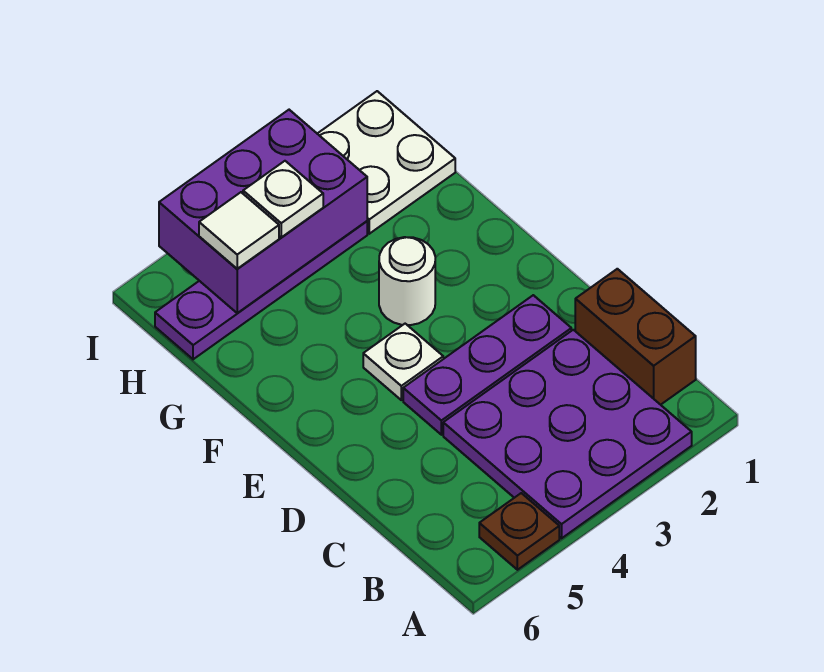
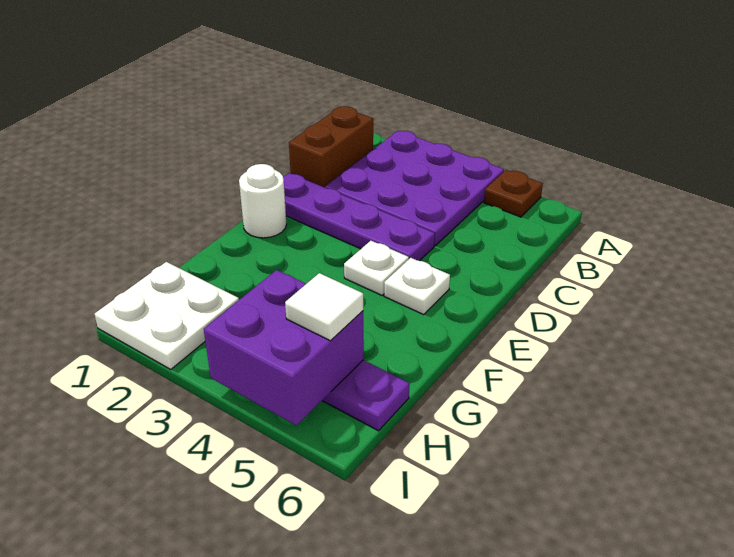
purple plate D2:D4 level 1 -> purple plate D1:D4 level 1
white round brick F3 level 1 -> white round brick E1 level 1
purple brick H3:I5 level 2 -> purple brick H4:I5 level 2
white plate H4 level 3 -> white plate E5 level 1

